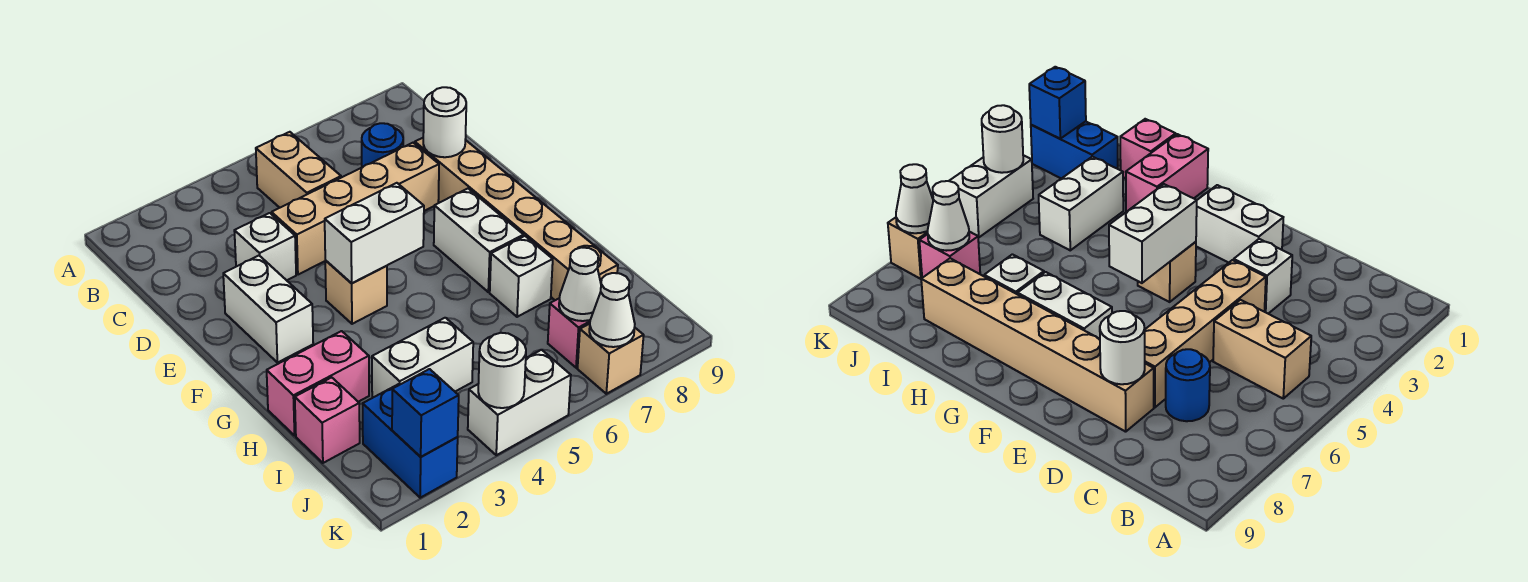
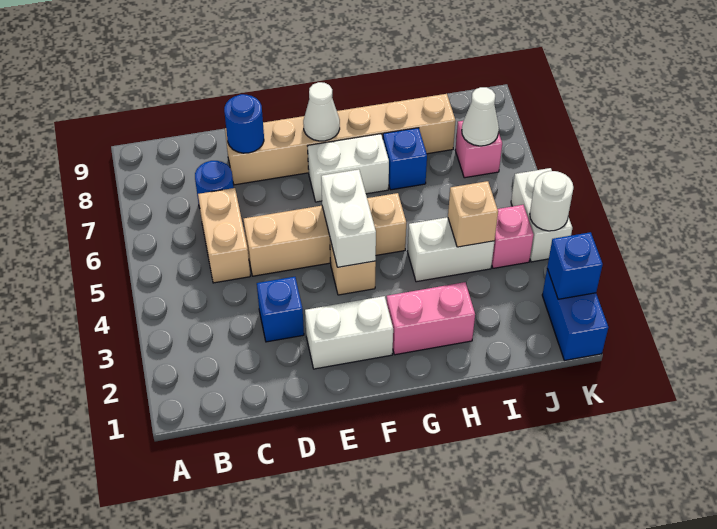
tan brick B5:C5 level 1 -> tan brick C5:C6 level 1
white brick D3 level 1 -> blue brick D3 level 1
tan brick D4:D7 level 1 -> tan brick D5:G5 level 1
white round brick D8 level 2 -> blue round brick D8 level 2
pink brick H1:H2 level 1 -> pink brick G2:H2 level 1
white brick H7 level 1 -> blue brick H7 level 1
pink brick I1 level 1 -> pink brick J4 level 1
white brick I3:I4 level 1 -> white brick H4:I4 level 1
blue brick J2:K2 level 1 -> blue brick K1:K2 level 1
tan brick K7 level 1 -> tan brick I4 level 2
white cone K7 level 2 -> white cone F8 level 2

